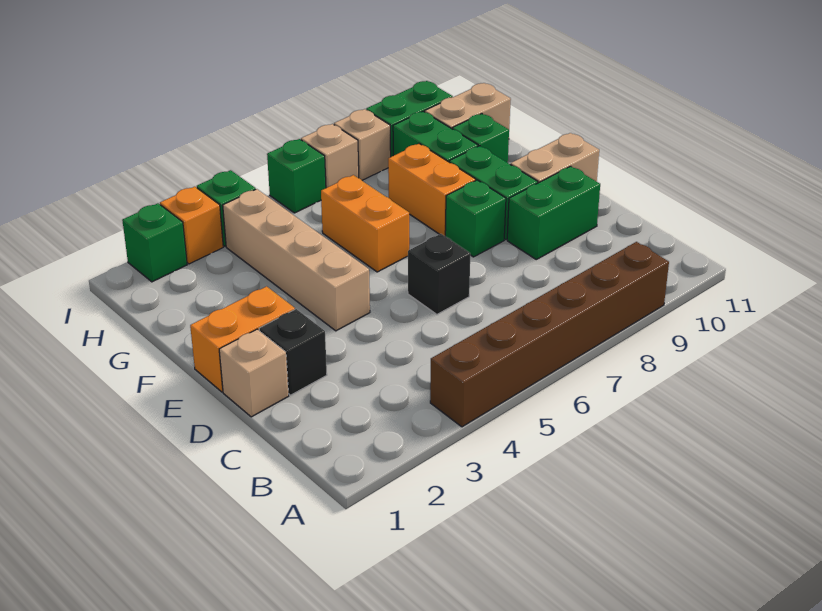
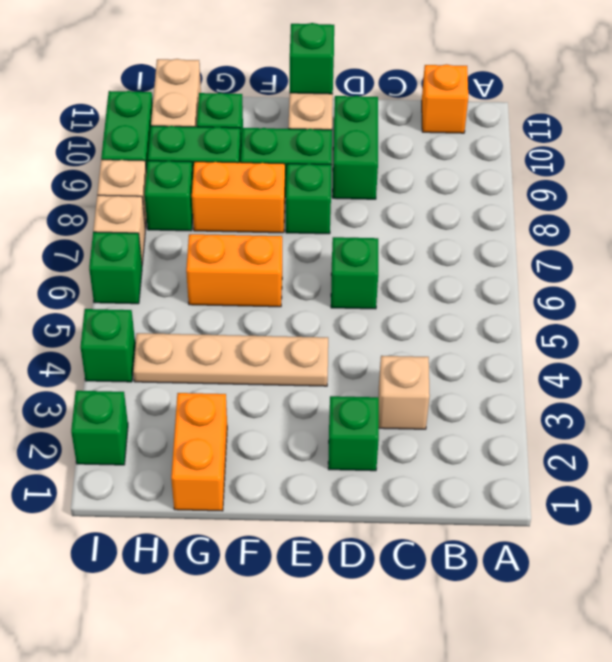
brown brick A4:A9 level 1 -> none
tan brick D1 level 1 -> tan brick C3 level 1
black brick D2 level 1 -> green brick D2 level 1
black brick D6 level 1 -> green brick D6 level 1
orange brick E1:E2 level 1 -> orange brick G1:G2 level 1
tan brick E4:H4 level 1 -> tan plate E4:H4 level 1
none -> green brick E11 level 2
none -> green brick H8 level 1
orange brick I3 level 1 -> orange brick B11 level 1

